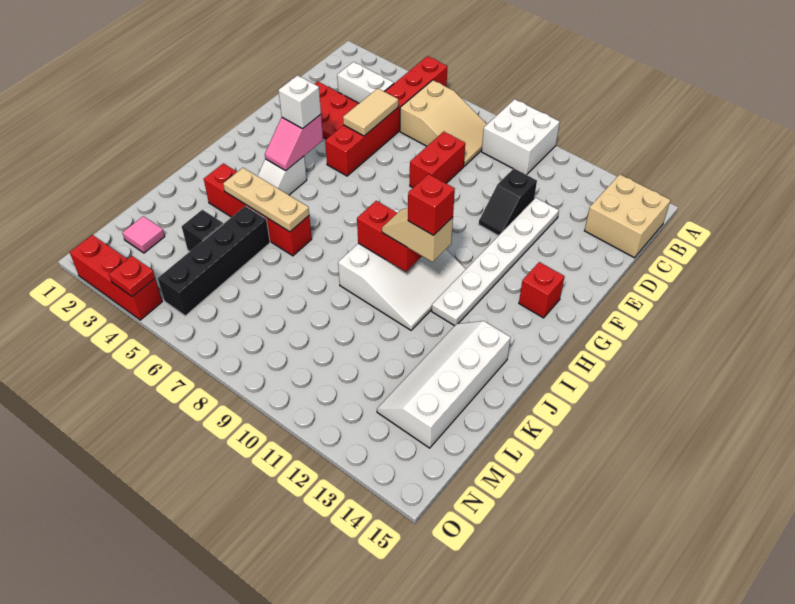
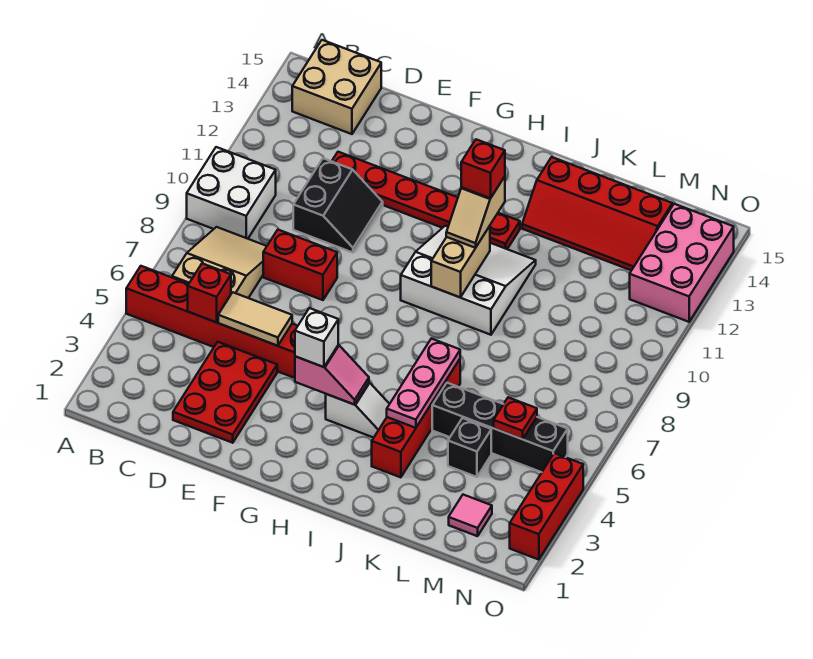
white brick C3:C4 level 1 -> none
black slope D11:E11 level 1 top D -> black slope D10:E11 level 1 top D
white plate D12:I12 level 1 -> red plate D12:I12 level 1
red brick G14 level 1 -> red brick C5 level 2
red brick I9:I10 level 2 -> tan brick I9:I10 level 2
tan plate J4:J6 level 2 -> pink plate J4:J6 level 2
white slope J13:M14 level 1 top 14 -> red slope J13:M14 level 1 top 14
none -> pink brick N12:O14 level 1
red plate O4 level 2 -> red plate M5 level 2

